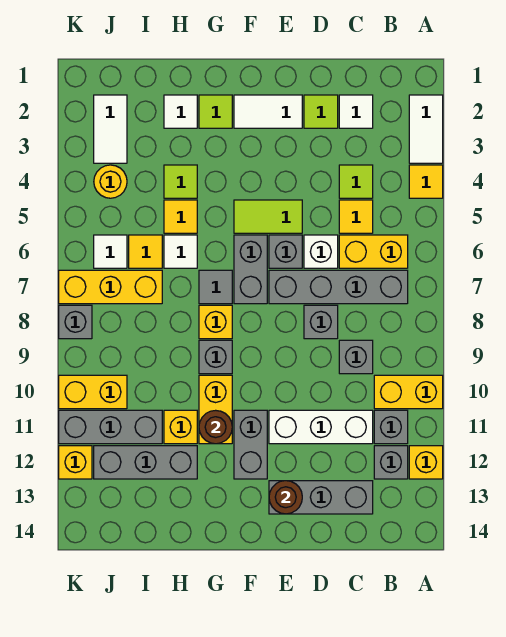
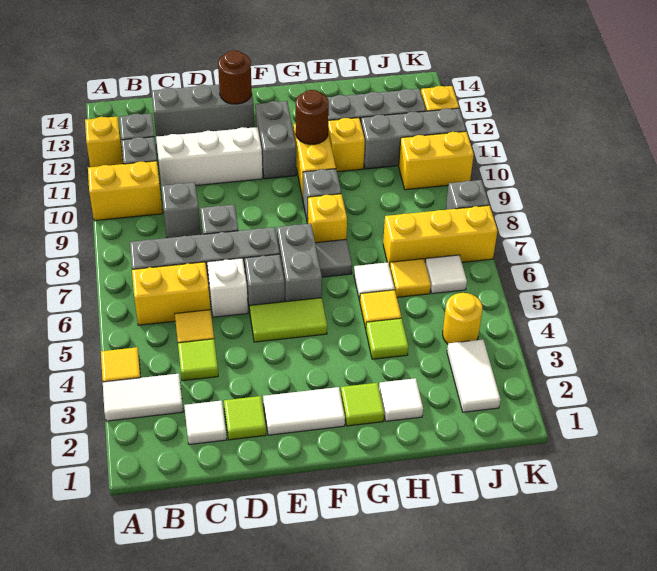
white tile A2:A3 level 1 -> white tile A3:B3 level 1

